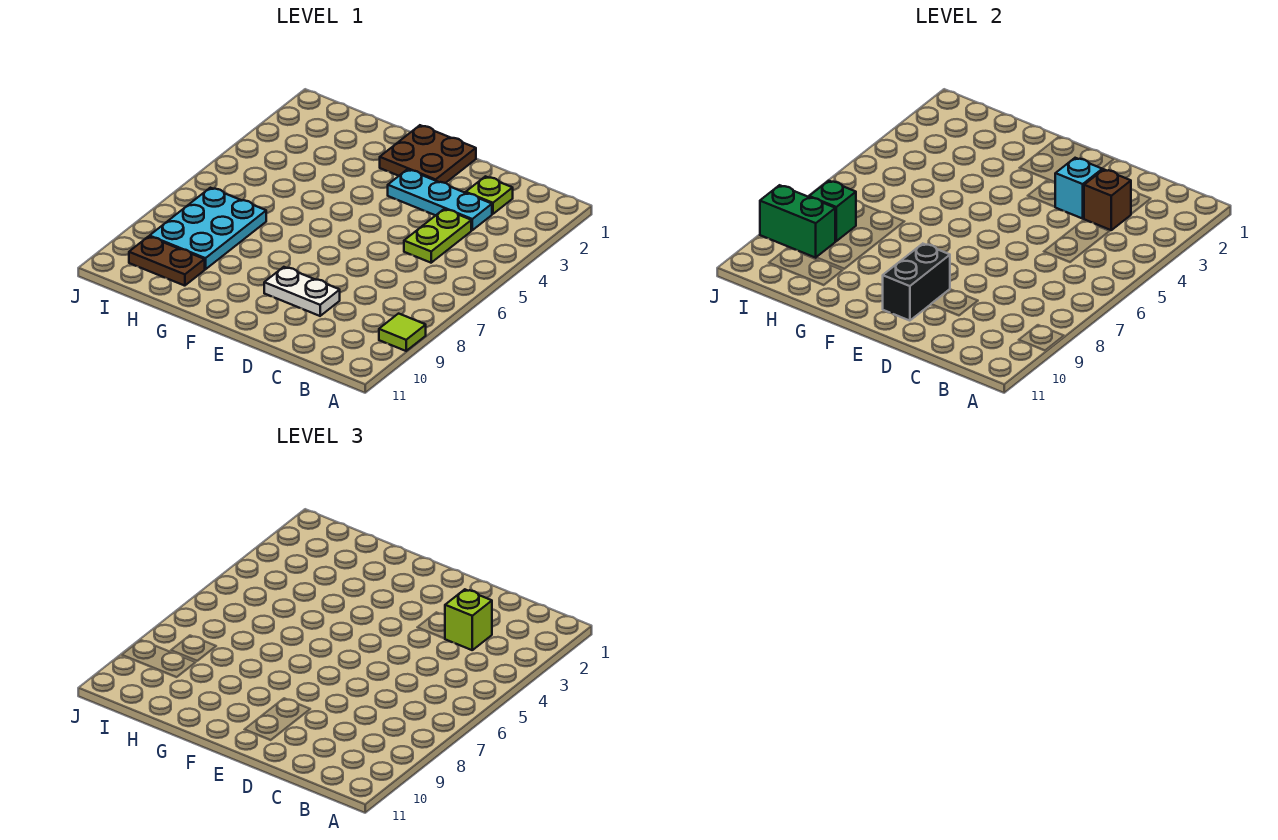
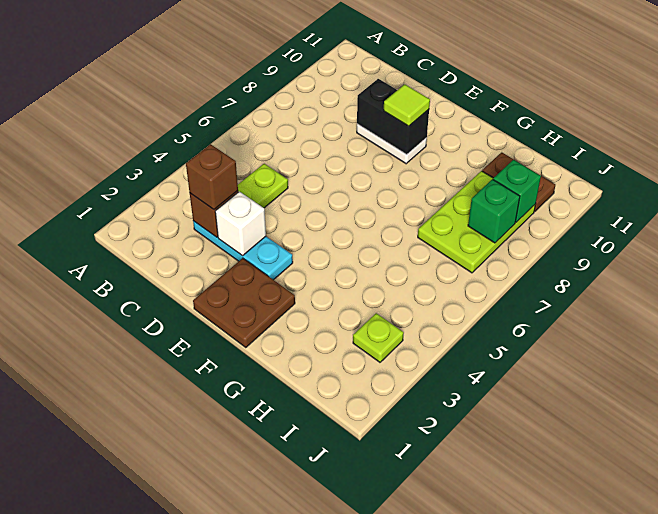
lime tile A9 level 1 -> lime tile E9 level 3
lime plate C2 level 1 -> lime plate I3 level 1
lime brick C3 level 3 -> brown brick C3 level 3
cyan brick D3 level 2 -> white brick D3 level 2
black brick E9:E10 level 2 -> black brick D9:E9 level 2
cyan plate H7:I9 level 1 -> lime plate H7:I9 level 1
green brick I9:J9 level 2 -> green brick I9 level 2

